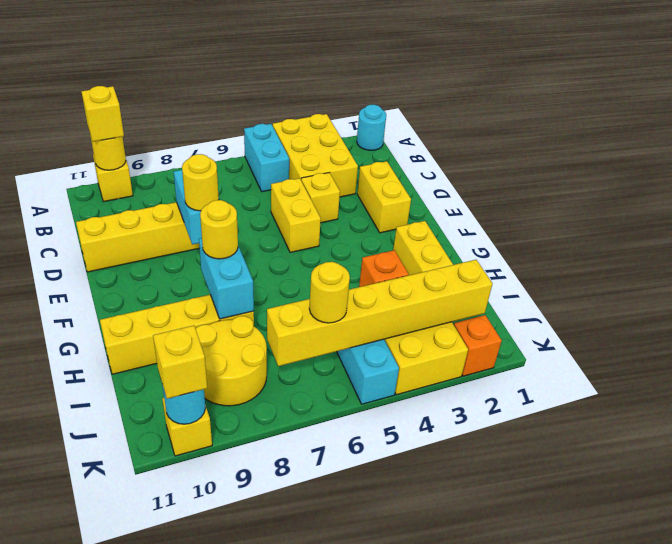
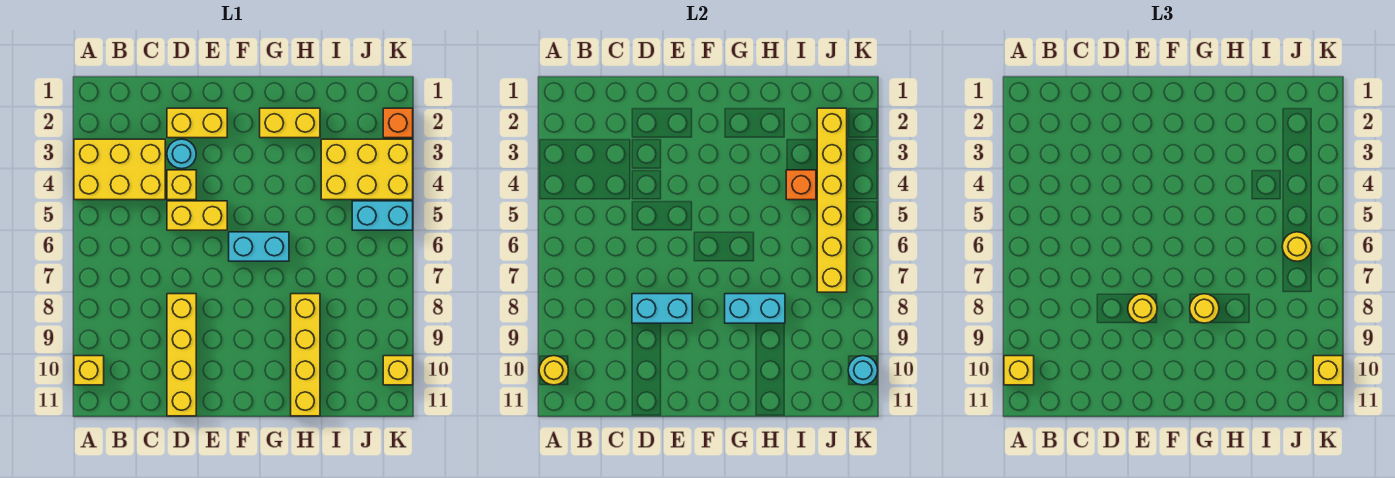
cyan round brick A1 level 1 -> cyan round brick D3 level 1
cyan brick A5:B5 level 1 -> cyan brick F6:G6 level 1
yellow round brick I8:J9 level 1 -> none

